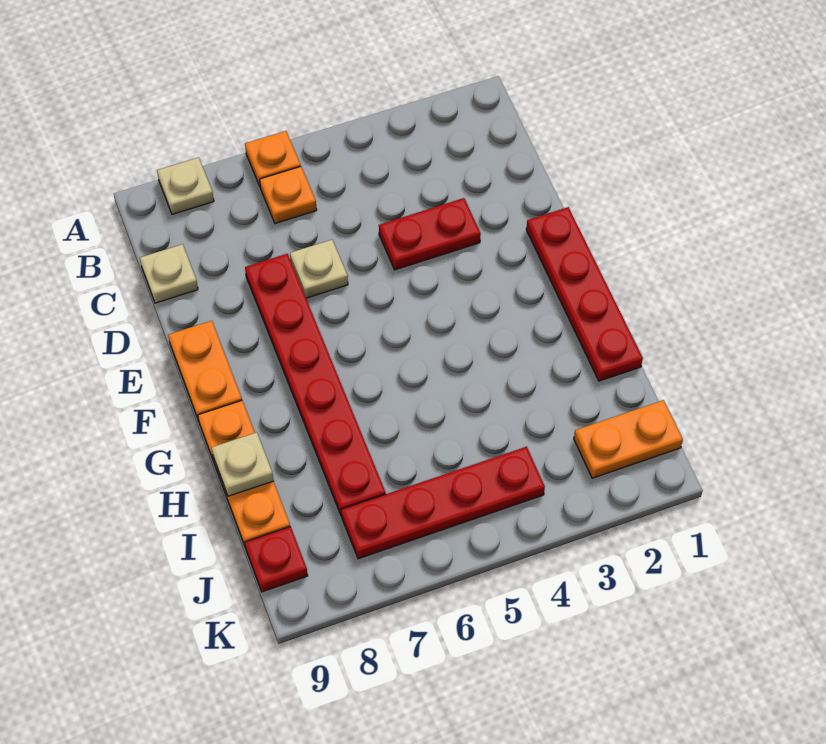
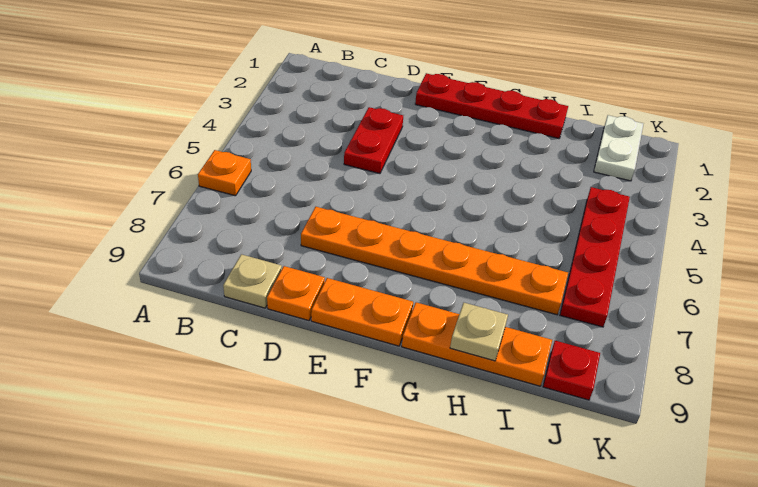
tan plate A8 level 1 -> none
orange plate B6 level 1 -> orange plate D9 level 1
tan plate D6 level 1 -> none
red plate D7:I7 level 1 -> orange plate D7:I7 level 1
orange plate J1:J2 level 1 -> white plate J1:J2 level 1

